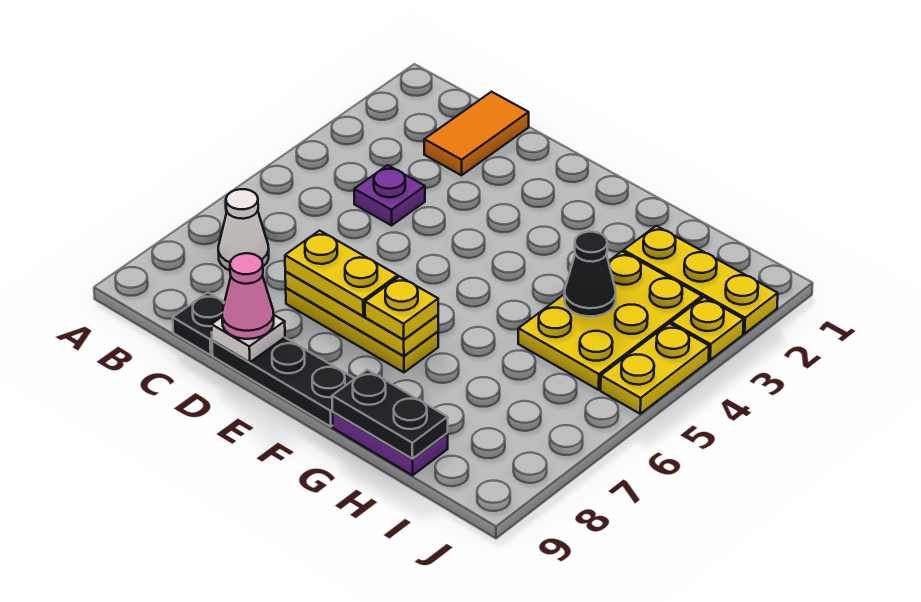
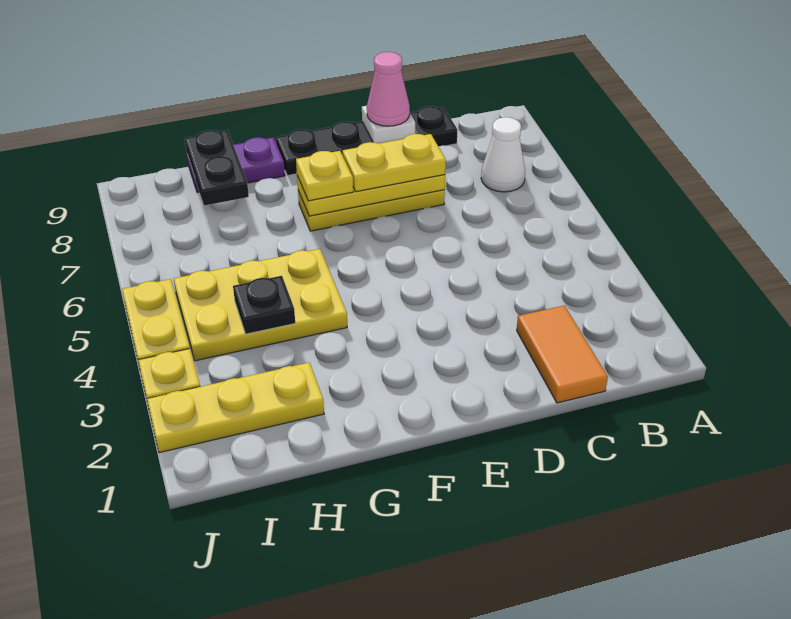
purple plate C4 level 1 -> none
black plate G9:H9 level 2 -> black plate H8:H9 level 2
yellow plate H3:I5 level 1 -> yellow plate G4:I5 level 1
black cone H4 level 2 -> black plate H4 level 2

